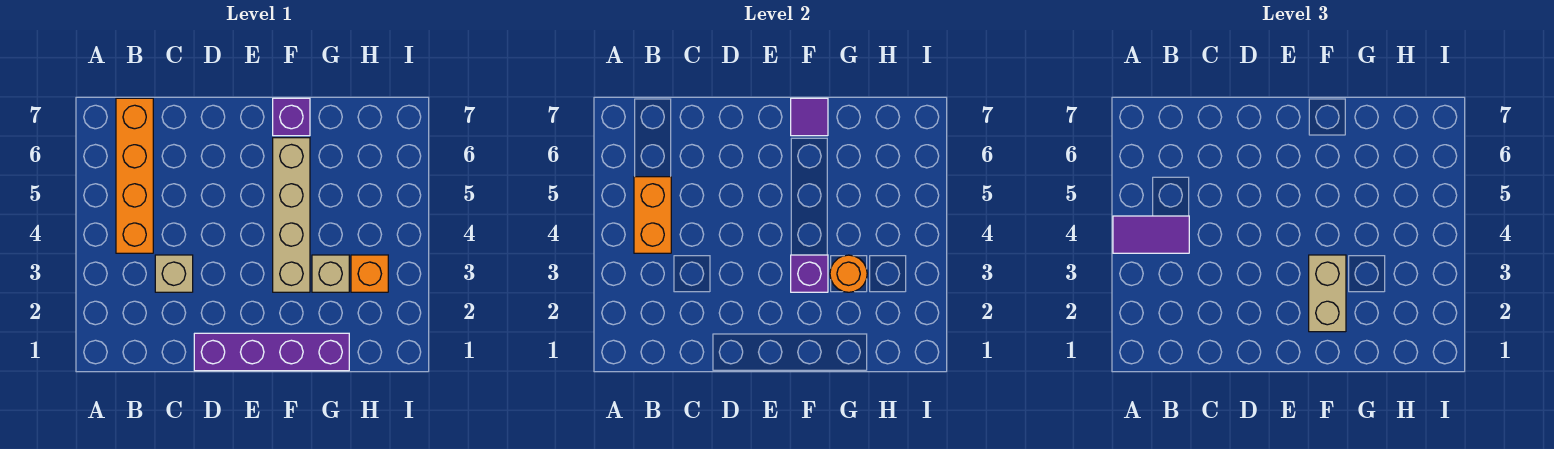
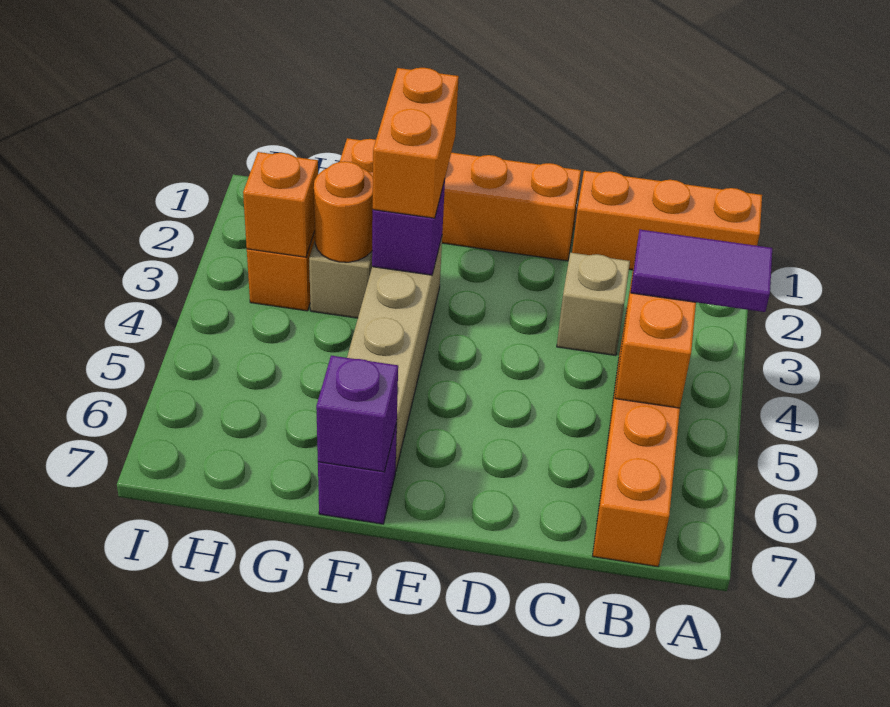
none -> orange brick A1:C1 level 1
purple brick D1:G1 level 1 -> orange brick D1:G1 level 1
tan brick F2:F3 level 3 -> orange brick F2:F3 level 3
purple tile F7 level 2 -> purple brick F7 level 2
none -> orange brick H3 level 2

